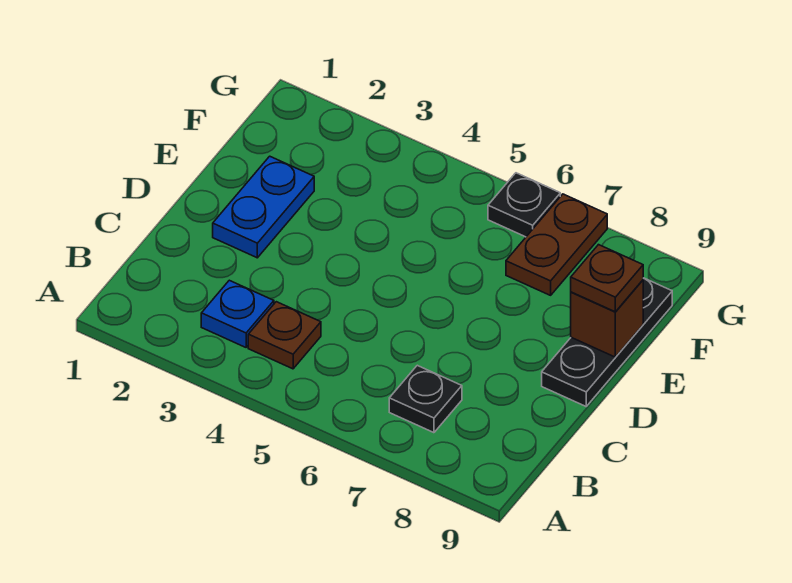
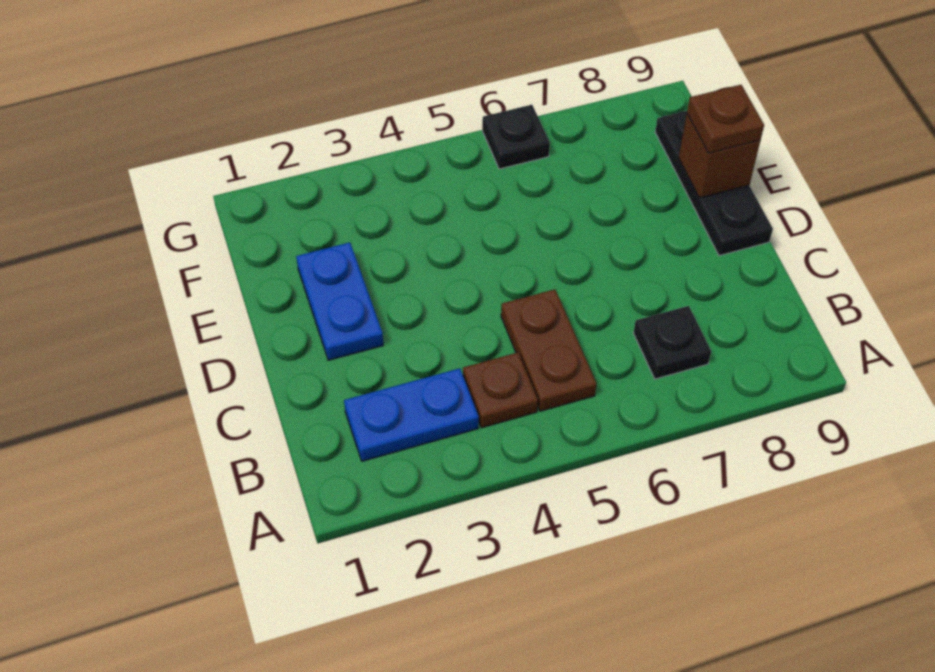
blue plate B3 level 1 -> blue plate B2:B3 level 1
brown plate F7:G7 level 1 -> brown plate B5:C5 level 1

